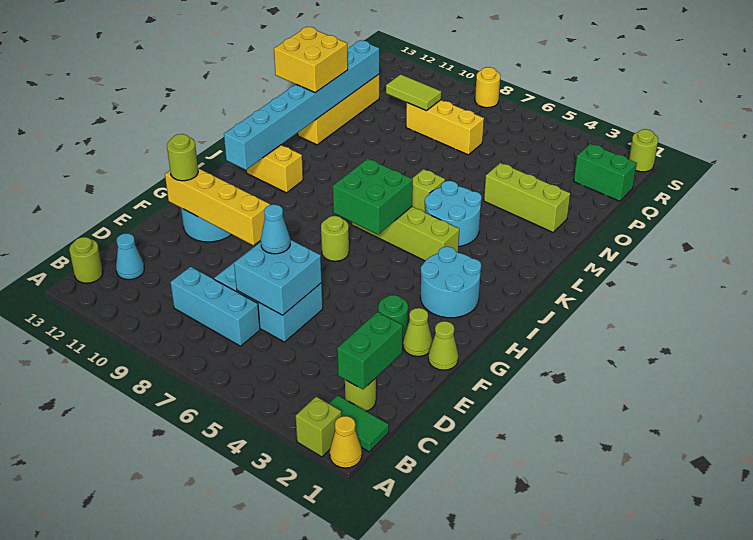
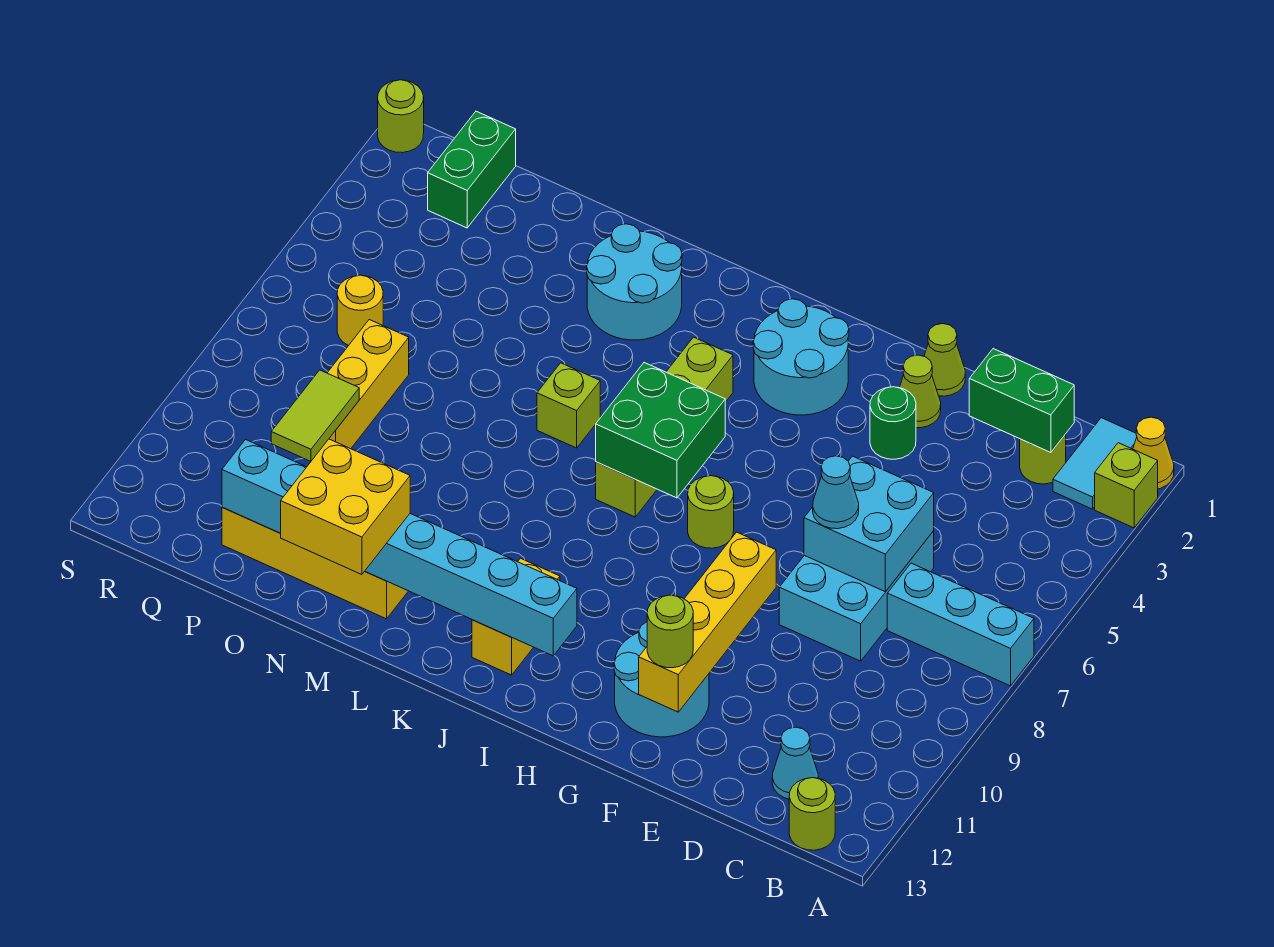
green tile B1:B2 level 1 -> cyan tile B1:B2 level 1
cyan brick C7:C9 level 1 -> cyan brick A7:C7 level 1
cyan round brick K4:L5 level 1 -> cyan round brick L2:M3 level 1
lime brick N2:N4 level 1 -> none
yellow round brick S8 level 1 -> yellow round brick Q6 level 1

